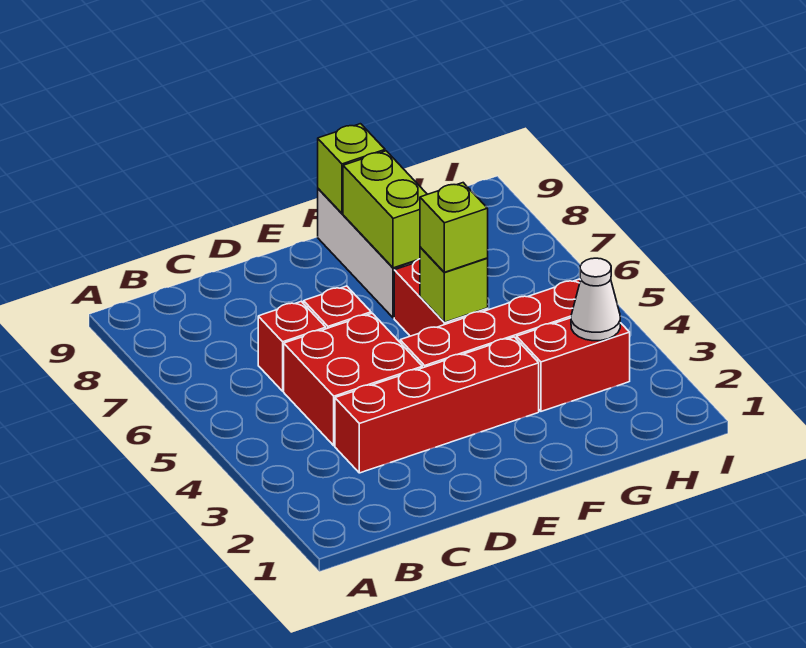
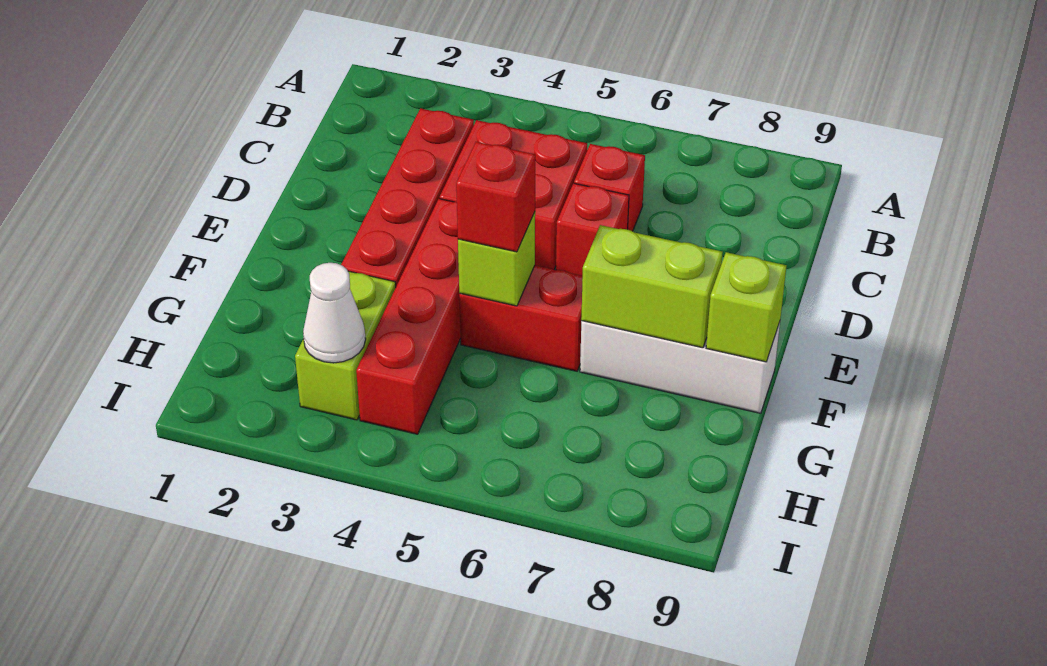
lime brick F5 level 3 -> red brick F5 level 3
red brick G3:H3 level 1 -> lime brick G3:H3 level 1

